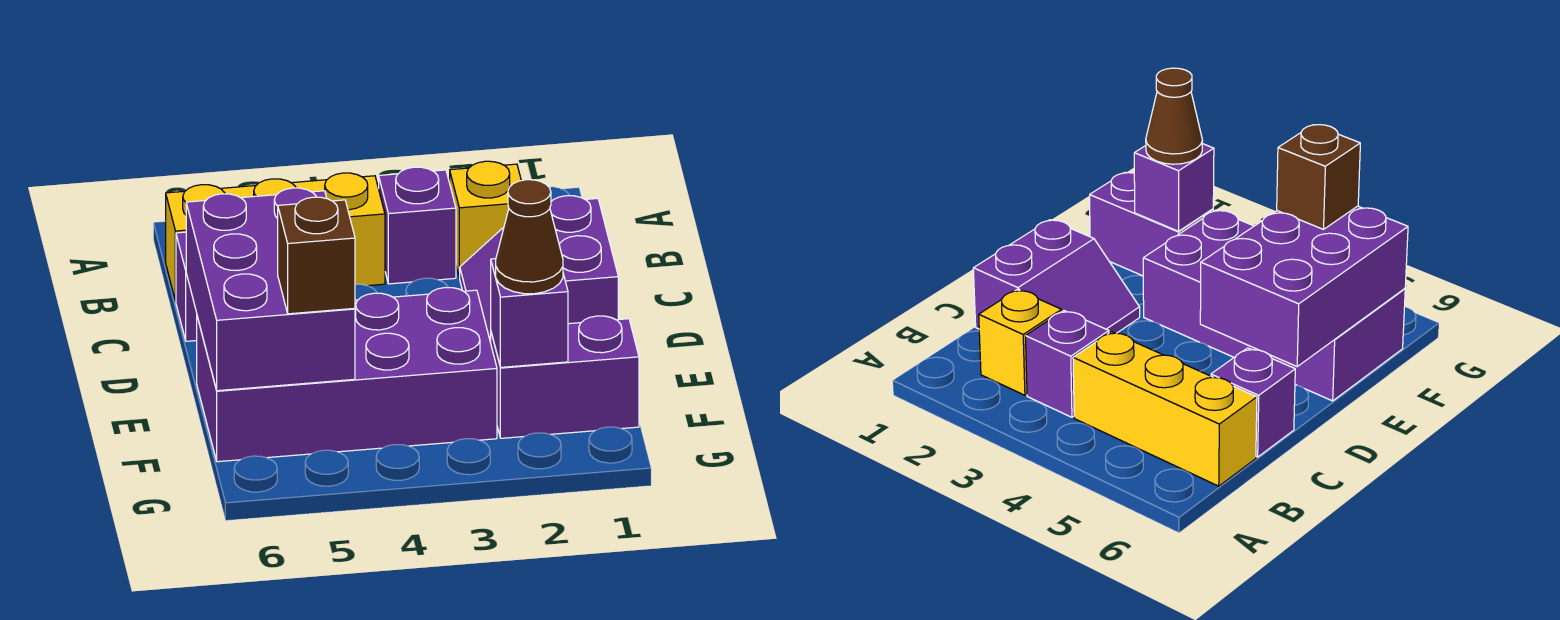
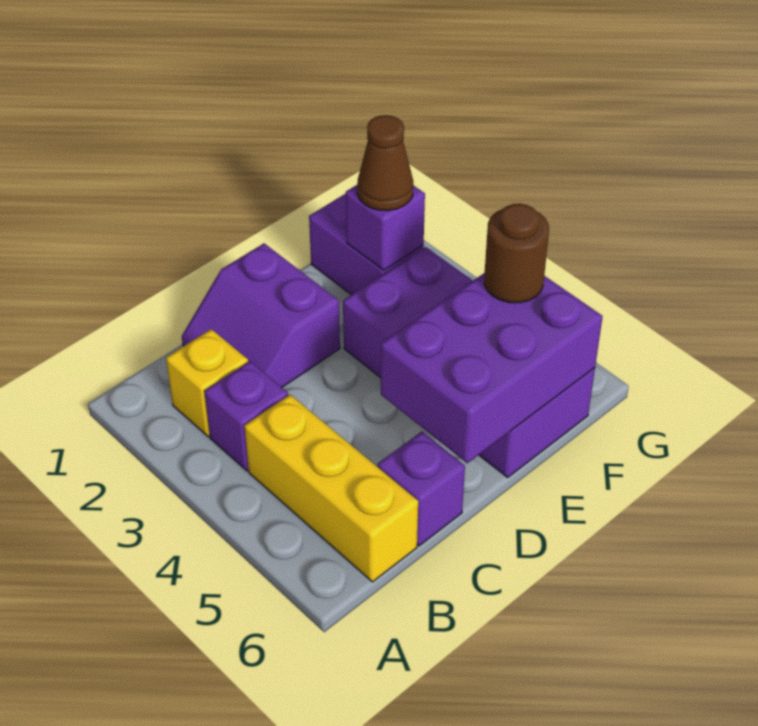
purple slope C1:D2 level 1 top 1 -> purple slope C1:D2 level 1 top D
brown brick F5 level 3 -> brown round brick F5 level 3

